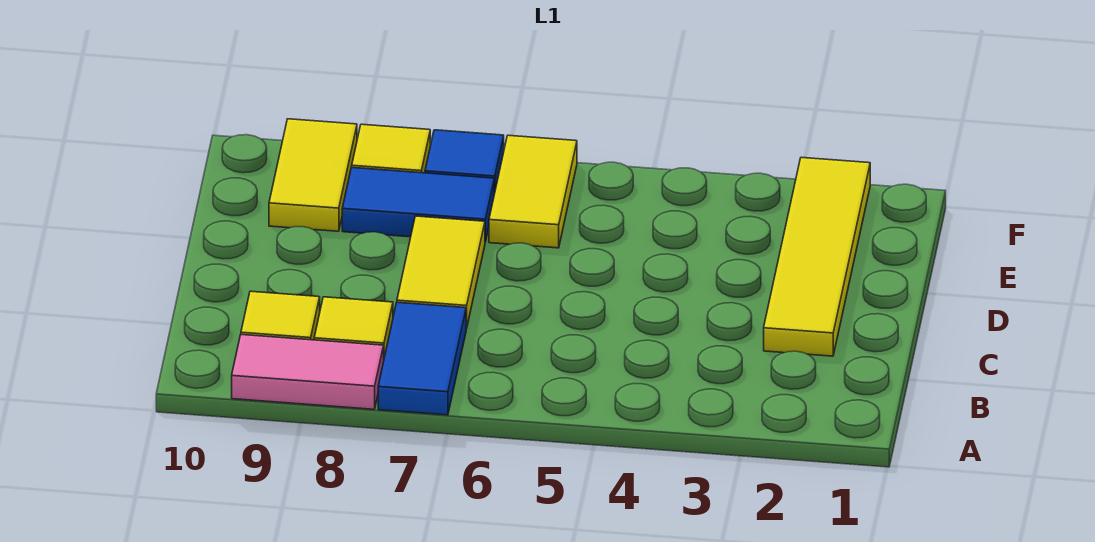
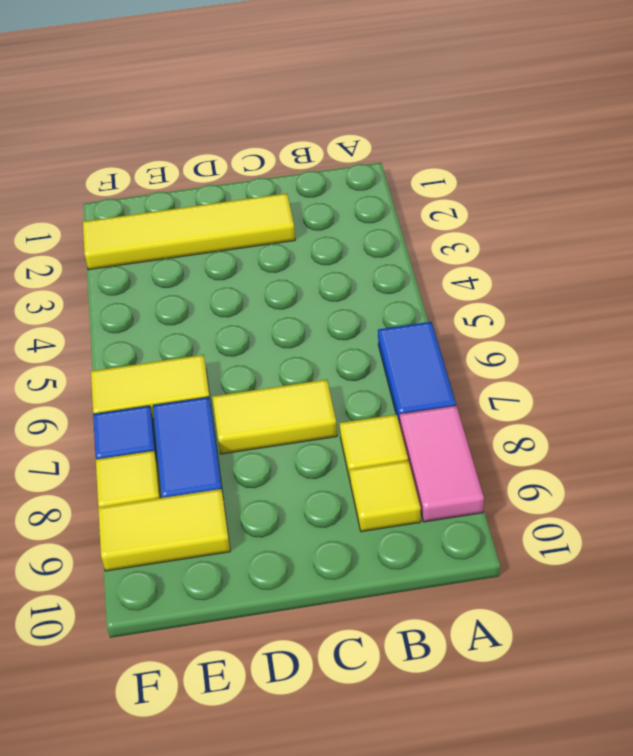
blue tile A7:B7 level 1 -> blue tile A6:A7 level 1

